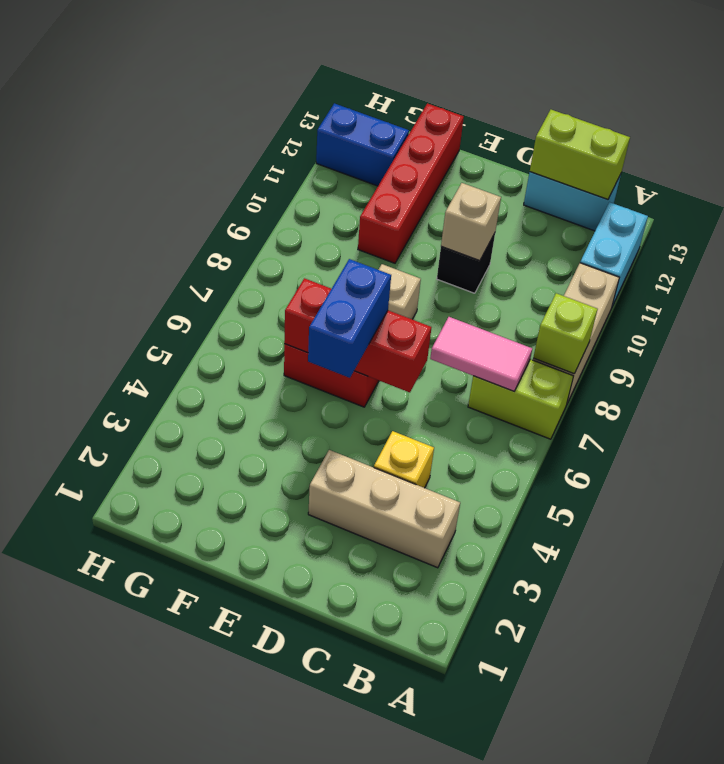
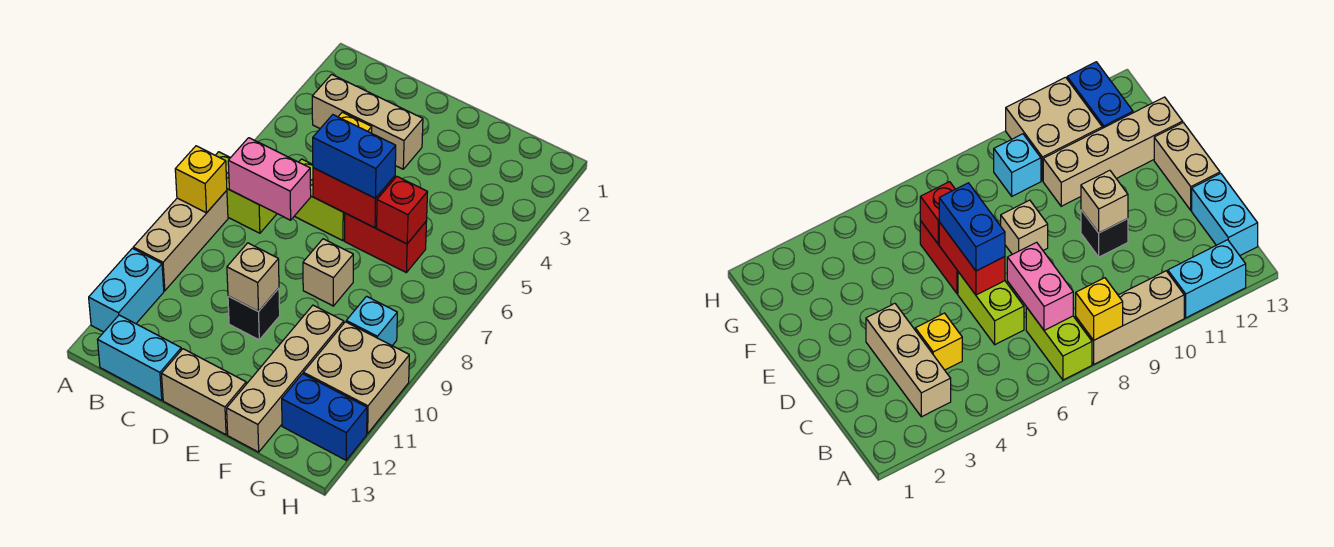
lime brick A8 level 2 -> yellow brick A8 level 2
pink tile B7:C7 level 2 -> pink brick B7:C7 level 2
lime brick B13:C13 level 2 -> lime brick C6:D6 level 1
none -> tan brick D13:E13 level 1
blue brick E5:E6 level 3 -> blue brick D6:E6 level 3
red brick F10:F13 level 1 -> tan brick F10:F13 level 1
none -> cyan brick G9 level 1
none -> tan brick G10:H11 level 1

